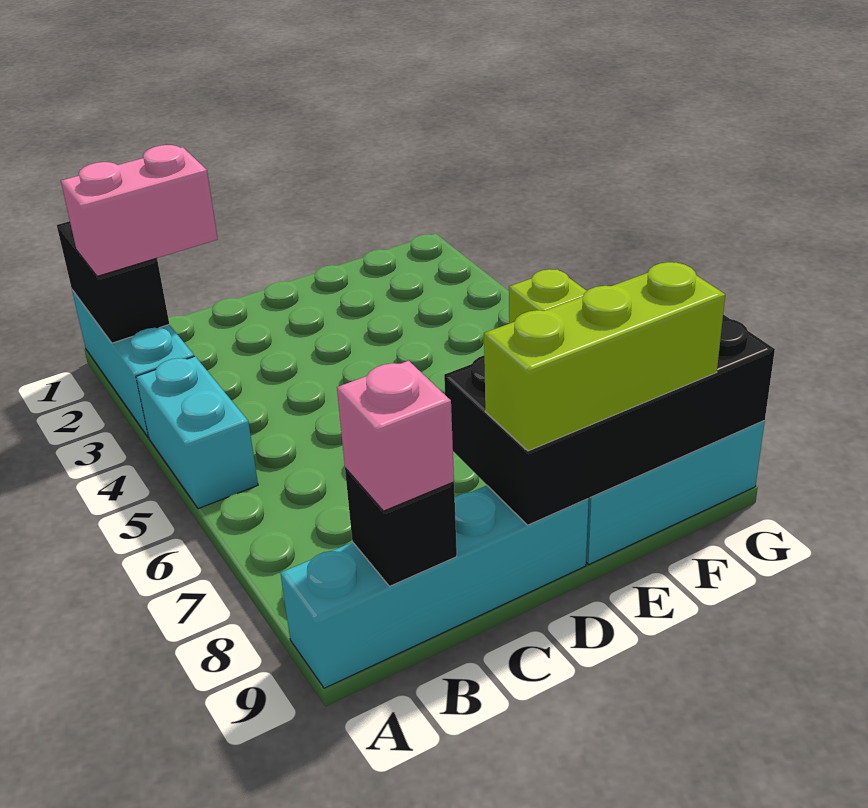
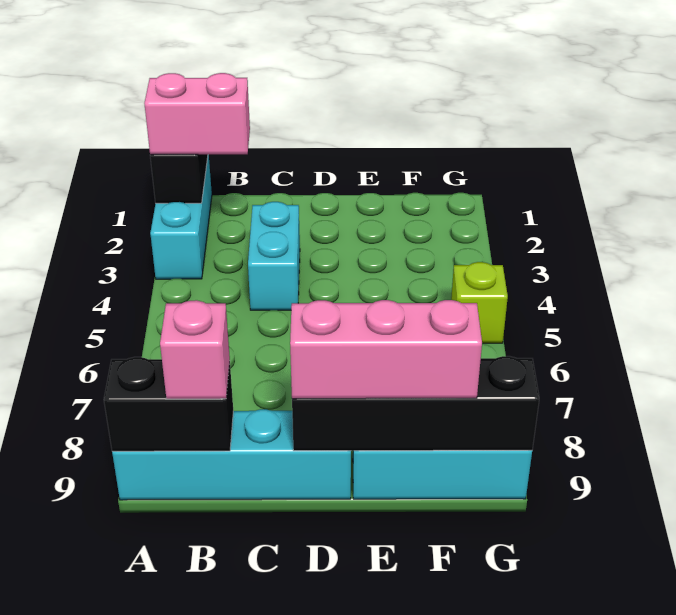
cyan brick A4:A5 level 1 -> cyan brick C3:C4 level 1
black brick B9 level 2 -> black brick A9:B9 level 2
black brick D8:G9 level 2 -> black brick D9:G9 level 2
lime brick D9:F9 level 3 -> pink brick D9:F9 level 3

